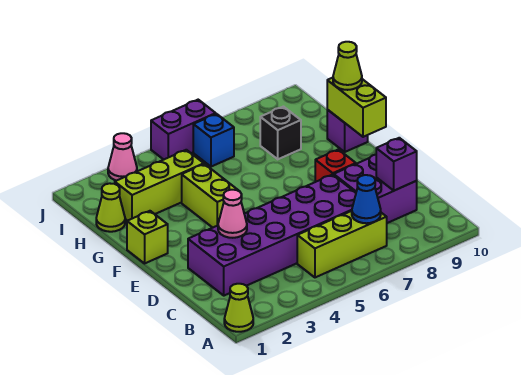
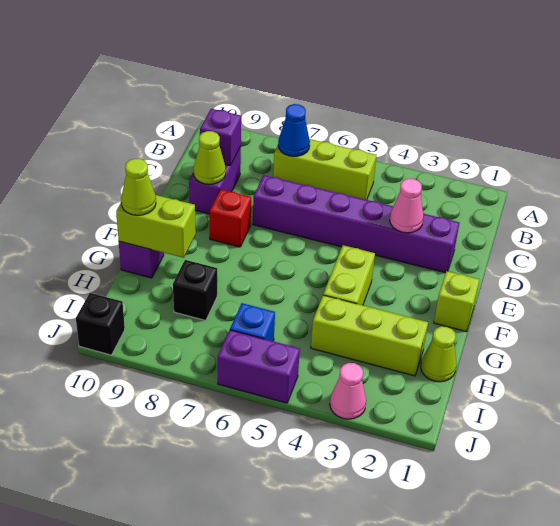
lime cone A1 level 1 -> lime cone D9 level 2
purple brick C2:D7 level 1 -> purple brick D2:D7 level 1
purple brick C8:D9 level 1 -> purple brick C9:D9 level 1
lime brick F10:G10 level 2 -> lime brick G9:G10 level 2
none -> black brick J10 level 1

